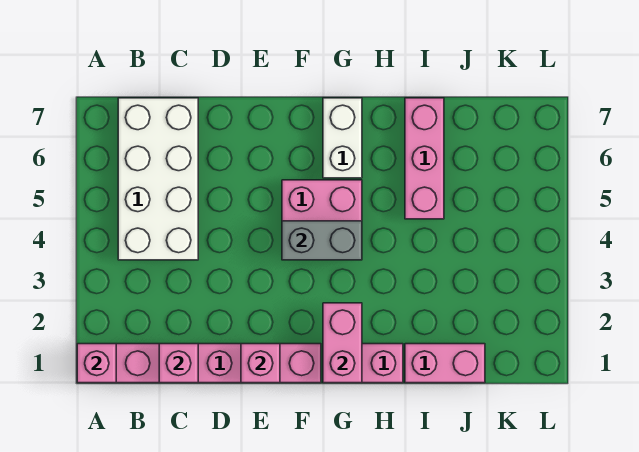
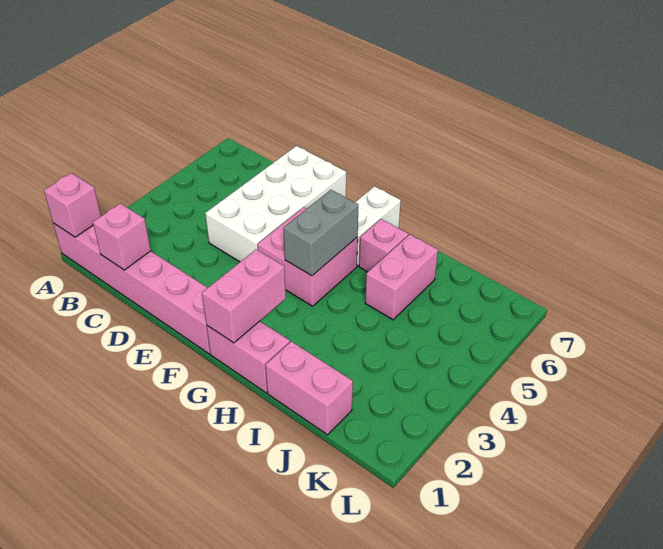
white brick B4:C7 level 1 -> white brick D4:E7 level 1
pink brick E1 level 2 -> pink brick H6 level 1
grey brick F4:G4 level 2 -> grey brick G4:G5 level 2
pink brick I5:I7 level 1 -> pink brick I5:I6 level 1

